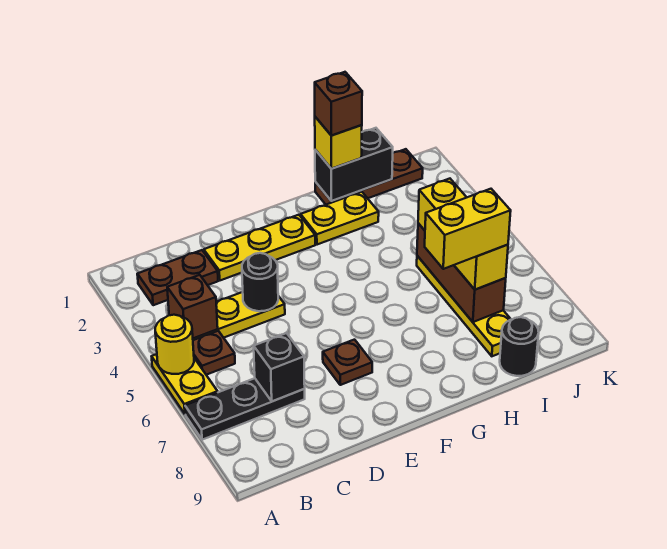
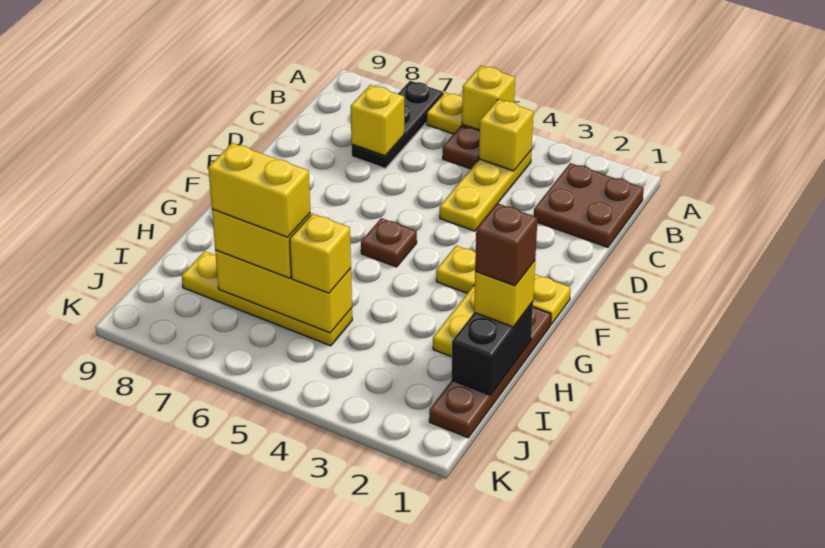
yellow round brick A5 level 2 -> yellow brick A5 level 2
brown plate B2:C2 level 1 -> brown plate B1:C2 level 1
brown brick B4 level 2 -> yellow brick B4 level 2
black brick C7 level 2 -> yellow brick C7 level 2
yellow plate D2:F2 level 1 -> yellow plate F1:F3 level 1
black round brick D4 level 2 -> none
brown plate E7 level 1 -> brown plate F5 level 1
brown plate H1:J1 level 1 -> brown plate G1:J1 level 1
yellow brick H7:I7 level 4 -> yellow brick I6:I7 level 4
brown brick I5:I7 level 2 -> yellow brick I5:I7 level 2
black round brick I9 level 1 -> none

